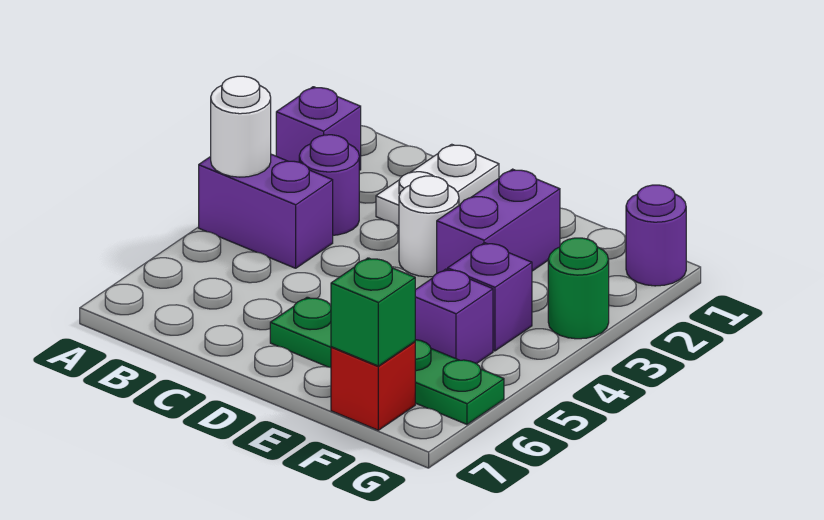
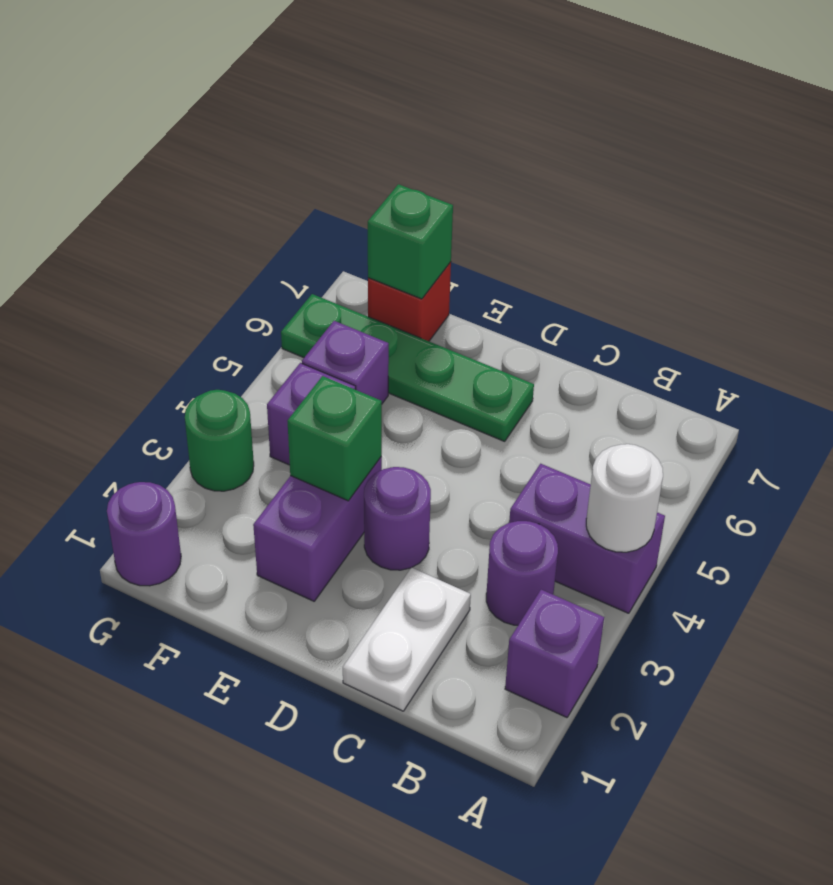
white round brick D3 level 1 -> purple round brick D3 level 1
none -> green brick E3 level 2

